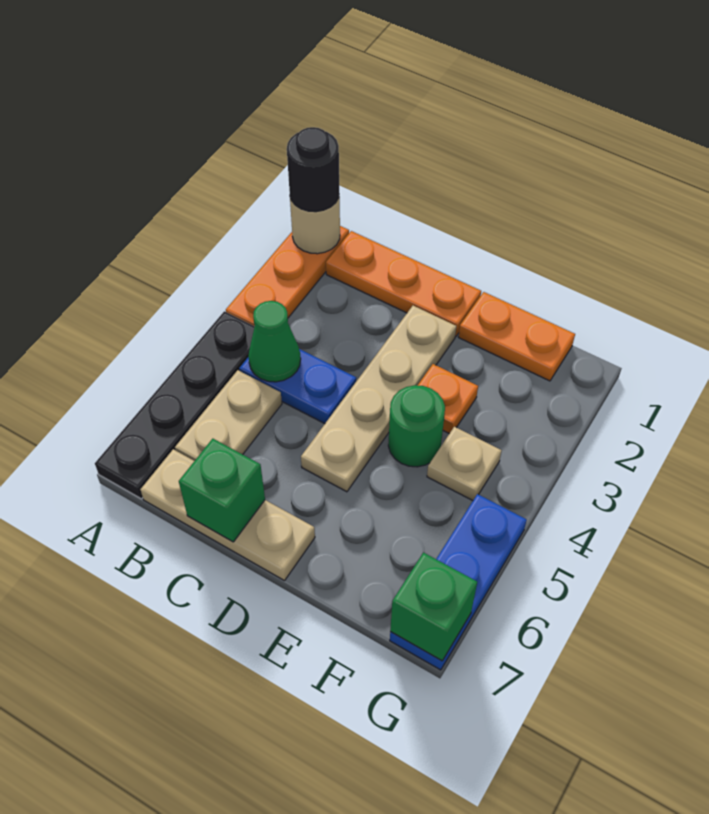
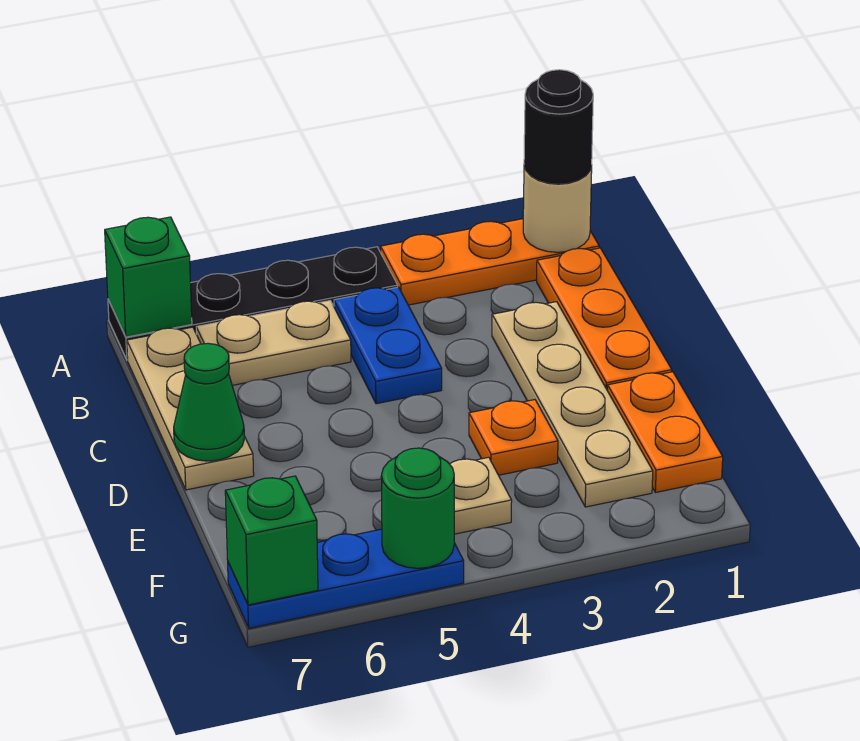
green cone B4 level 2 -> green cone D7 level 2
green brick C7 level 2 -> green brick A7 level 2
tan plate D2:D5 level 1 -> tan plate C2:F2 level 1
green round brick E4 level 1 -> green round brick G5 level 2

